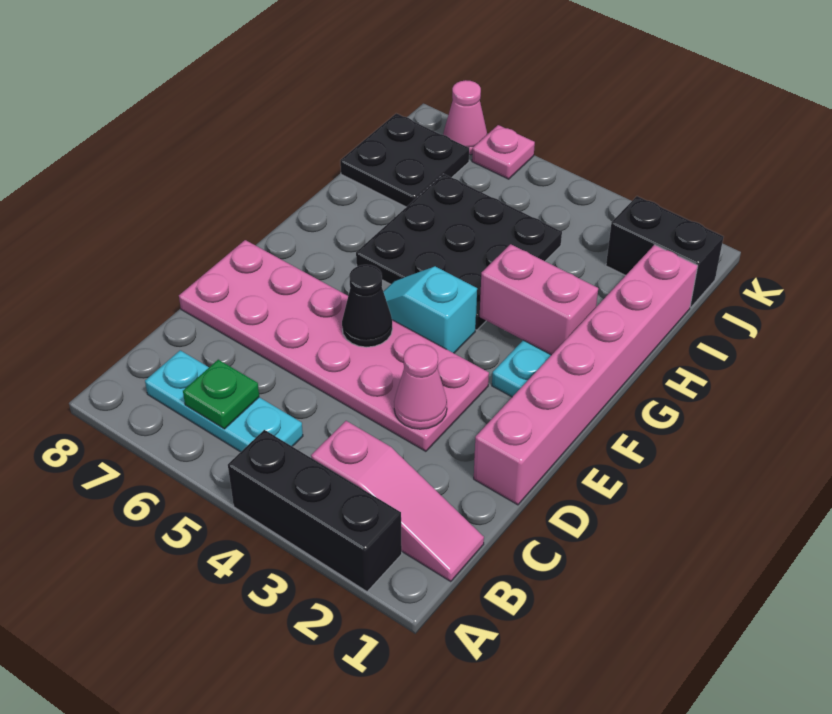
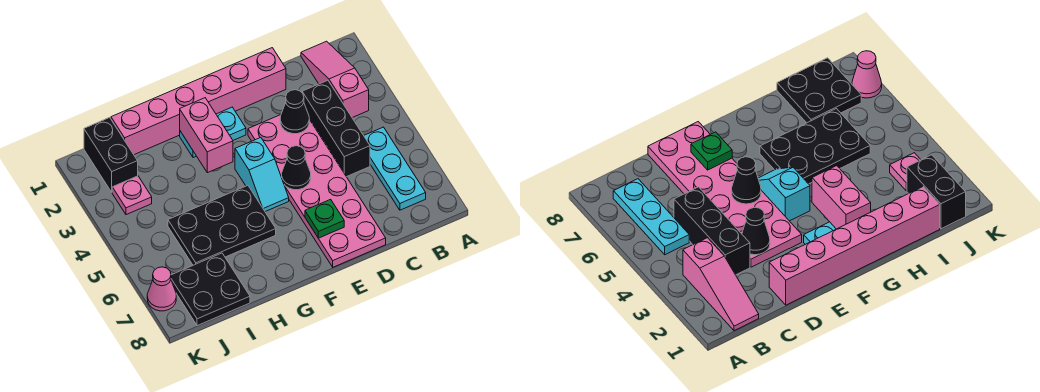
black brick A2:A4 level 1 -> black brick C3:C5 level 1
green plate B6 level 2 -> green plate E7 level 2
pink cone D3 level 2 -> black cone D3 level 2
black plate G4:I6 level 1 -> black plate G5:I6 level 1
pink plate K6 level 1 -> pink plate J3 level 1

